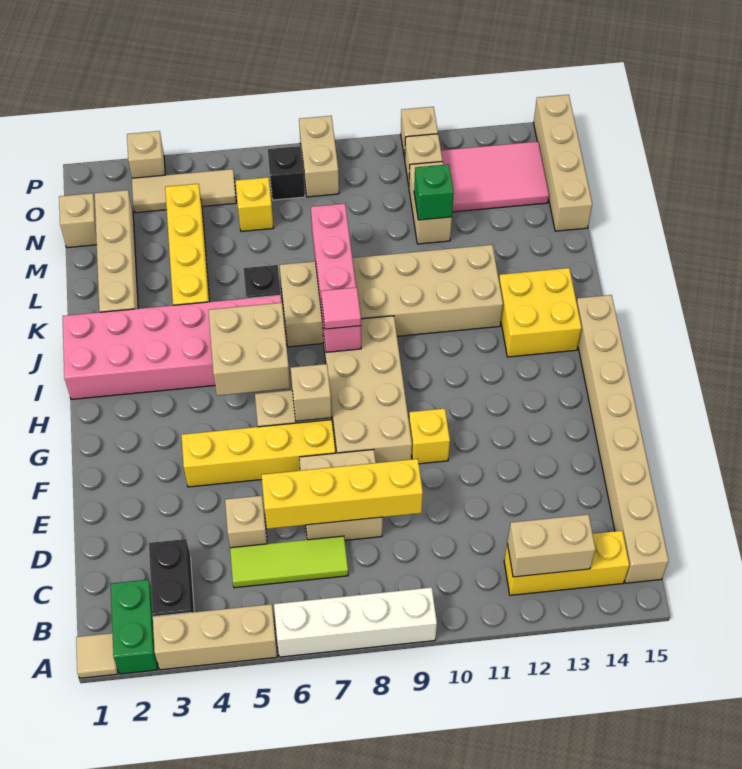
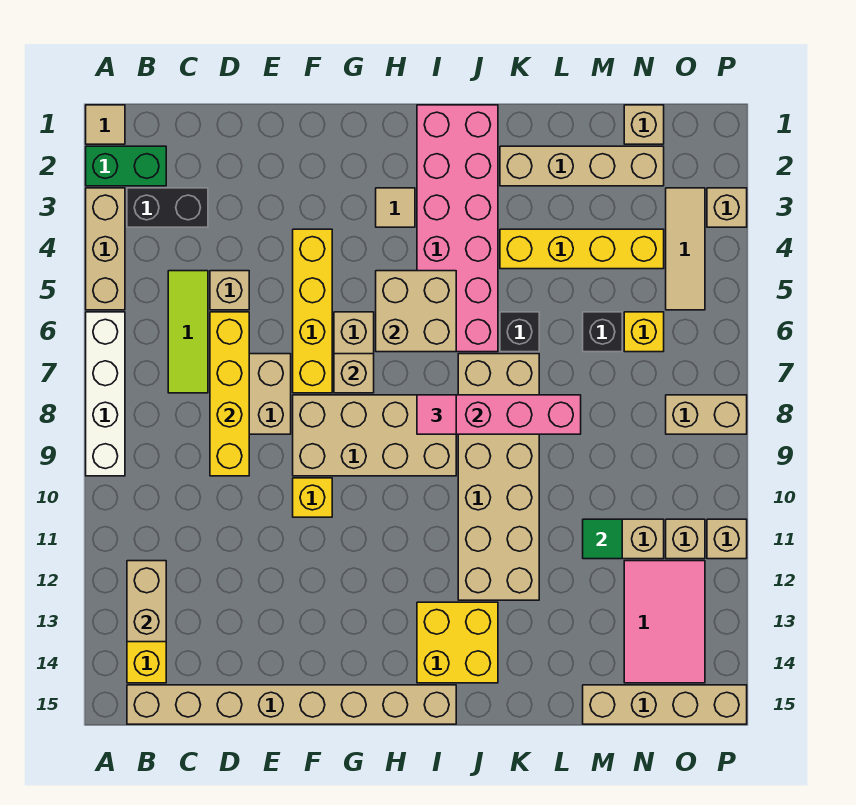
none -> tan tile H3 level 1
green brick M11 level 2 -> green tile M11 level 2
black brick O7 level 1 -> black brick M6 level 1

